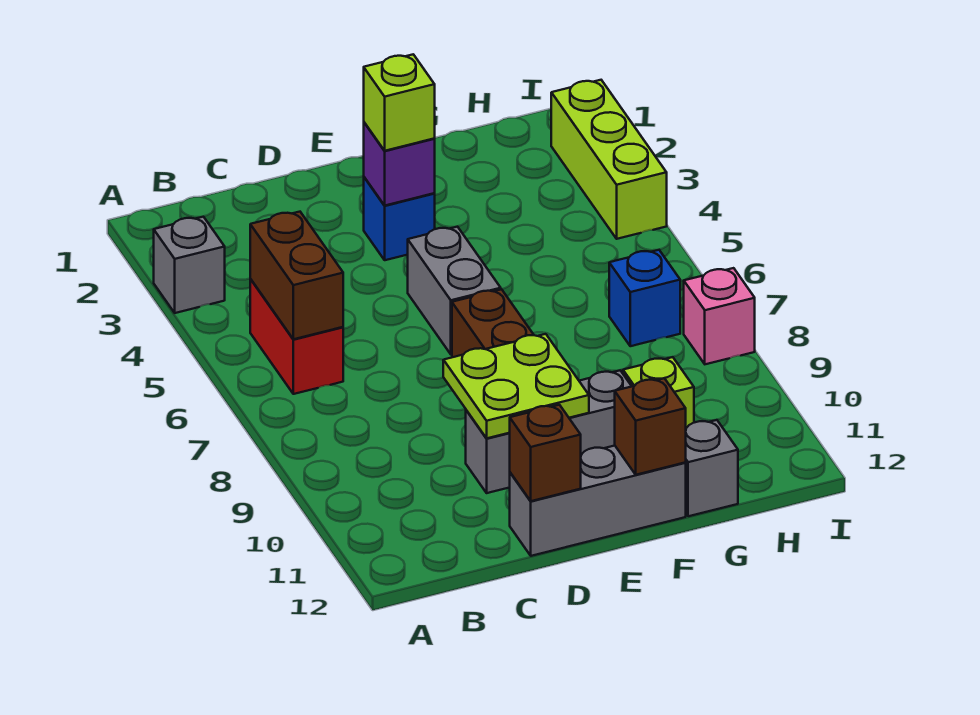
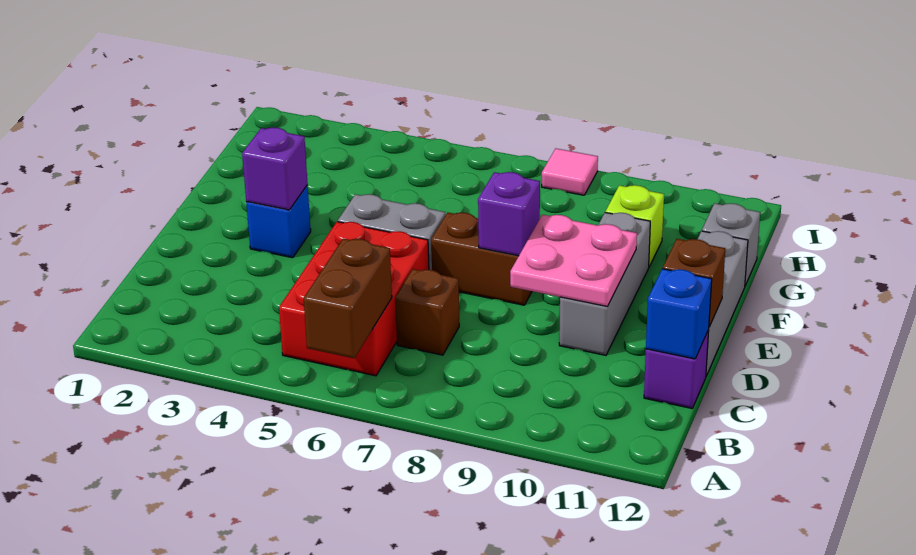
grey brick A3 level 1 -> none
red brick B5:B6 level 1 -> red brick B5:D6 level 1
brown brick B5:B6 level 2 -> brown brick A6:B6 level 2
none -> purple brick C12 level 1
lime plate D9:E10 level 2 -> pink plate D9:E10 level 2
lime brick E3 level 3 -> none
none -> purple brick E8 level 2
brown brick F12 level 2 -> brown brick C7 level 1
blue brick H7 level 1 -> blue brick C12 level 2
lime brick I2:I4 level 1 -> none
pink brick I8 level 1 -> pink tile I8 level 1

